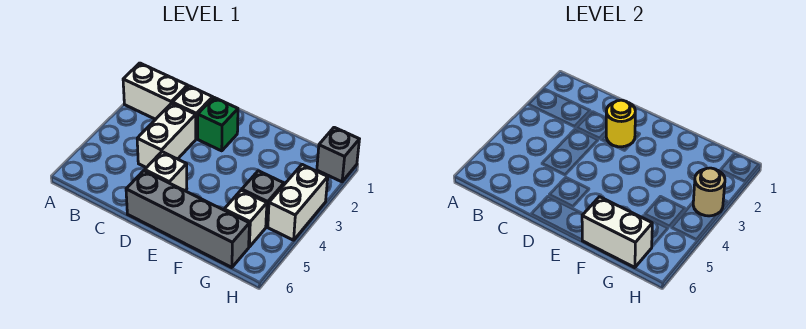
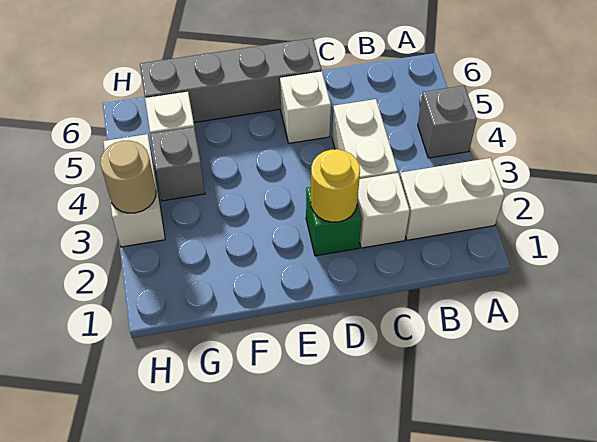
white brick F6:G6 level 2 -> none
grey brick H1 level 1 -> grey brick A4 level 1

